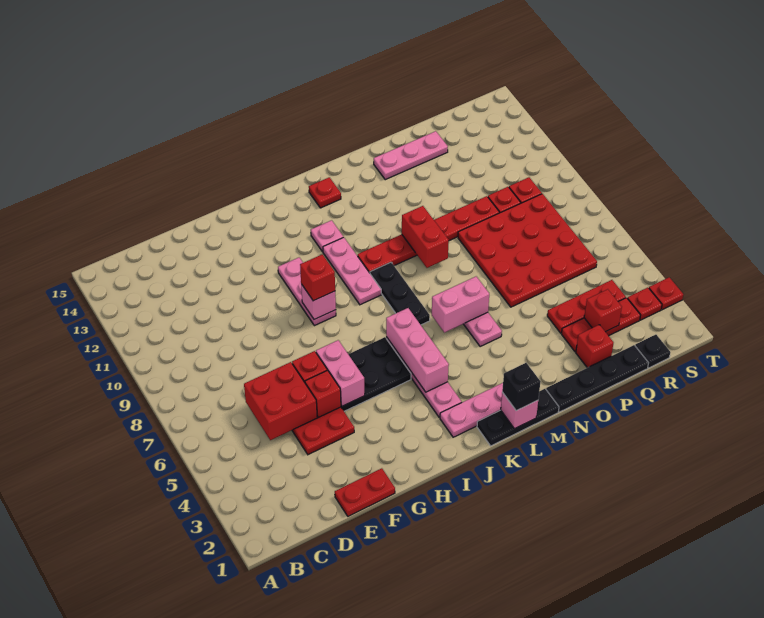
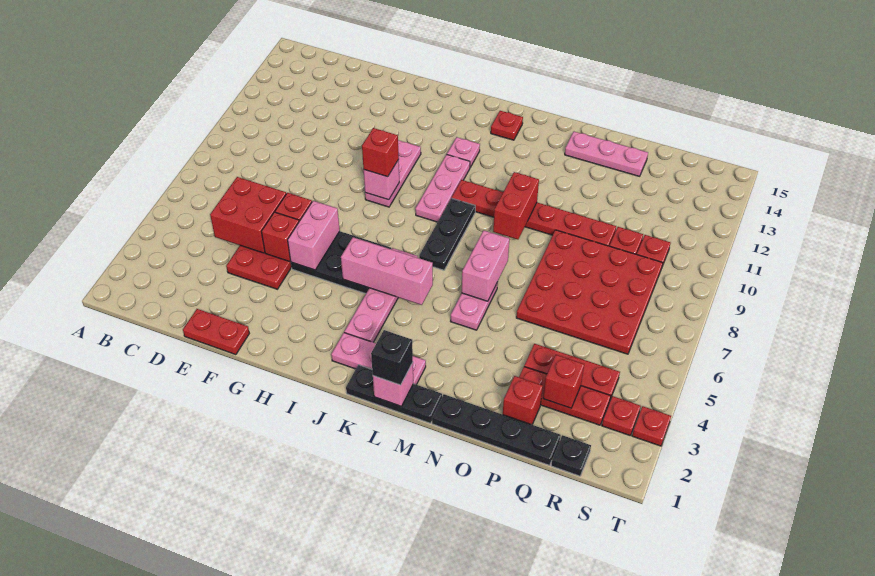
pink brick J4:J6 level 2 -> pink brick I5:K5 level 2
pink brick L6:M6 level 2 -> pink brick M6:M7 level 2

